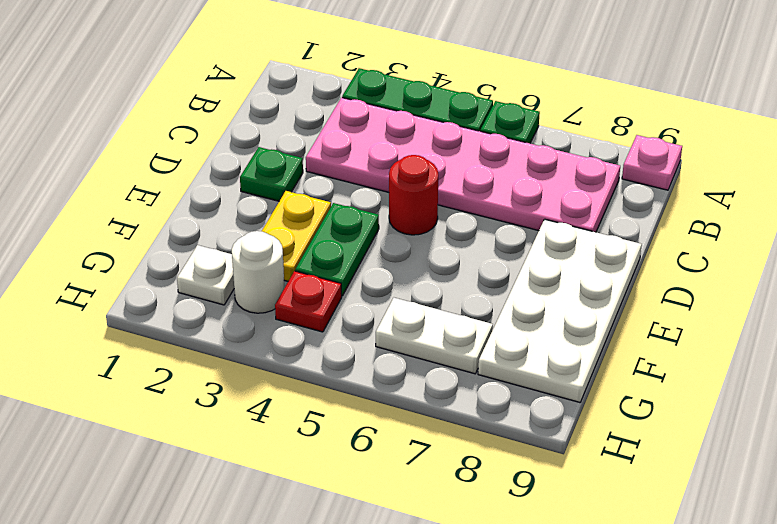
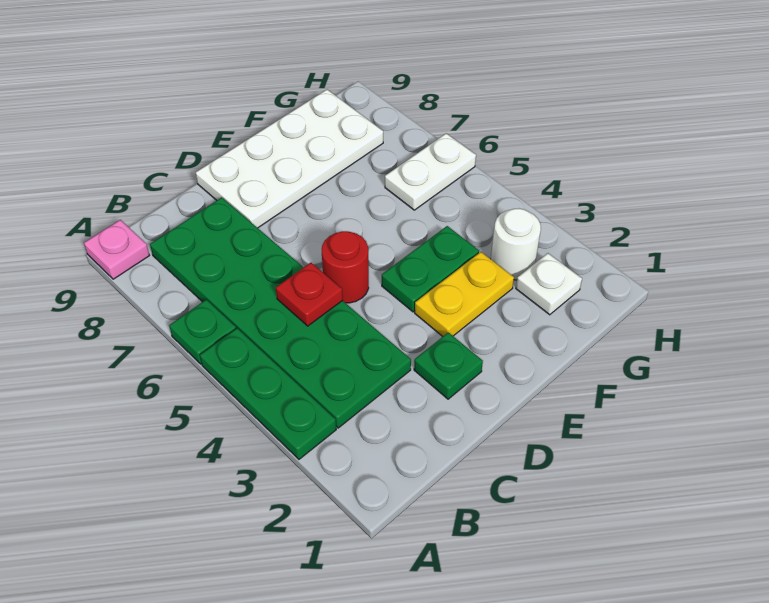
pink plate B3:C8 level 1 -> green plate B3:C8 level 1
red plate G4 level 1 -> red plate C5 level 2
white plate G6:G7 level 1 -> white plate G6:H6 level 1

